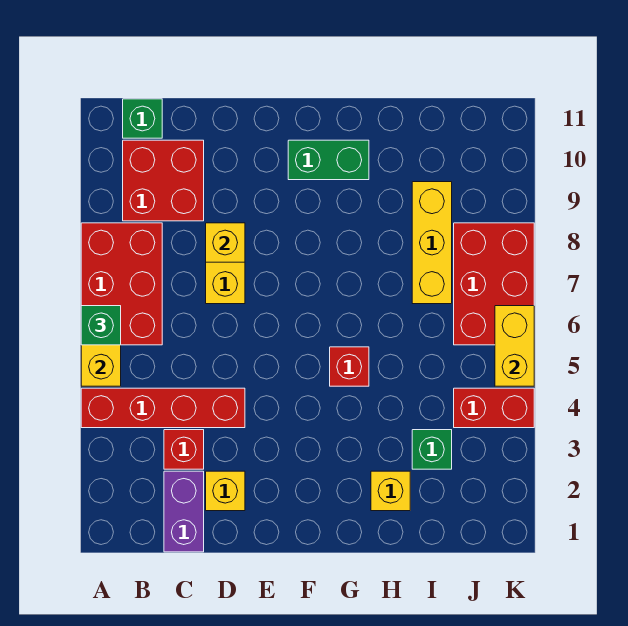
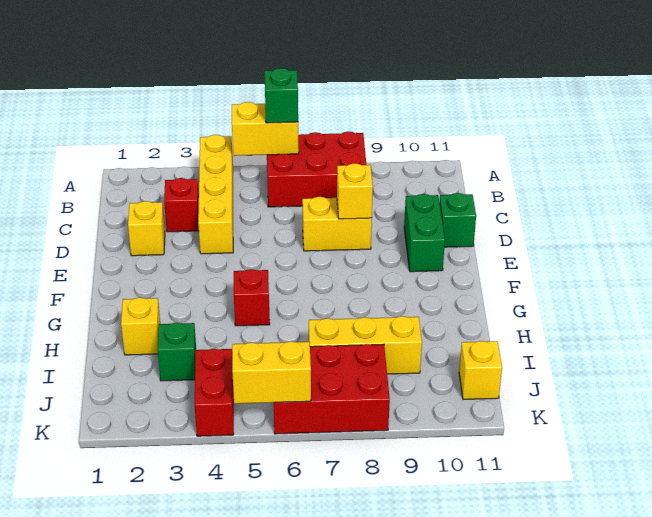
red brick A4:D4 level 1 -> yellow brick A4:D4 level 1
red brick B9:C10 level 1 -> none
green brick B11 level 1 -> green brick D11 level 1
purple brick C1:C2 level 1 -> none
green brick F10:G10 level 1 -> green brick D10:E10 level 1
none -> yellow brick J11 level 1

